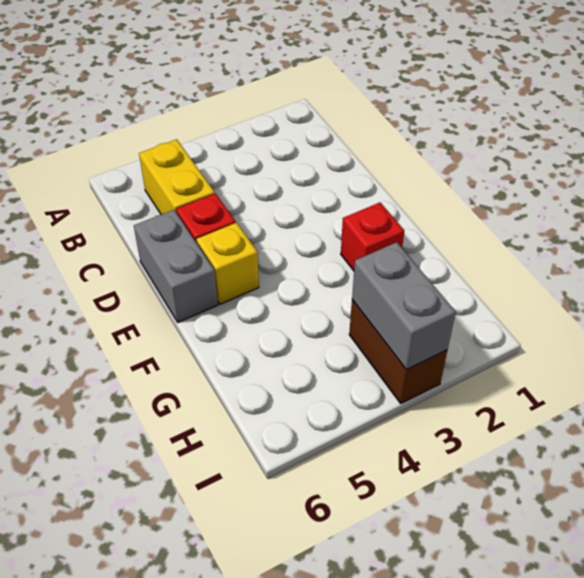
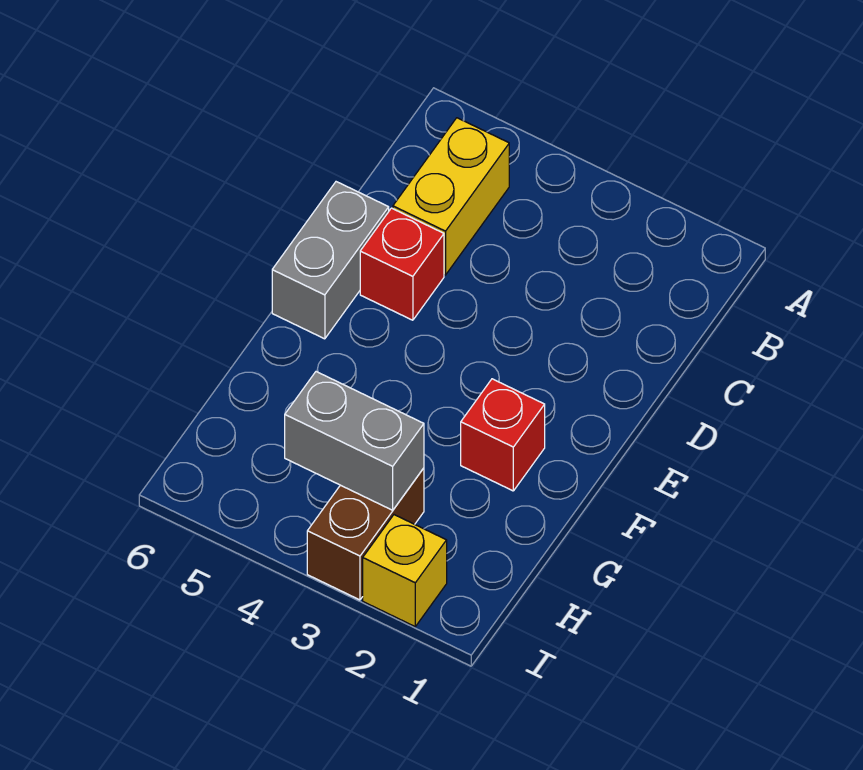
yellow brick E5 level 1 -> yellow brick I2 level 1
grey brick H3:I3 level 2 -> grey brick H3:H4 level 2

